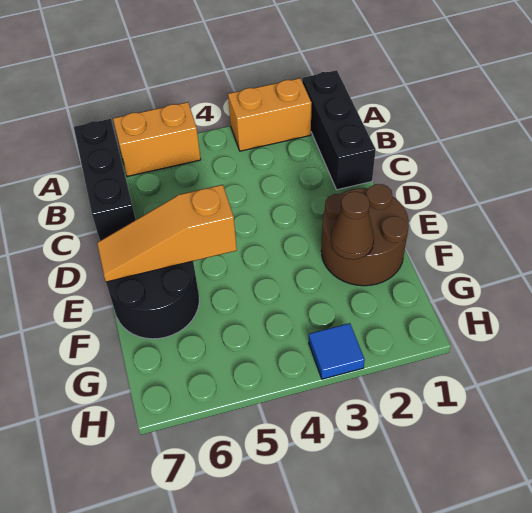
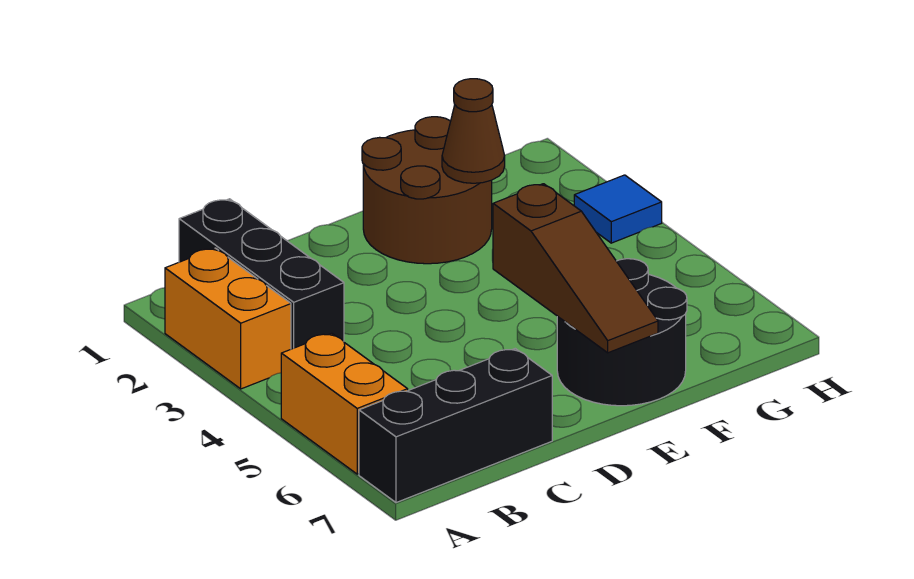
black brick A1:C1 level 1 -> black brick B1:B3 level 1
orange slope E5:E7 level 2 top 5 -> brown slope E5:E7 level 2 top 5

